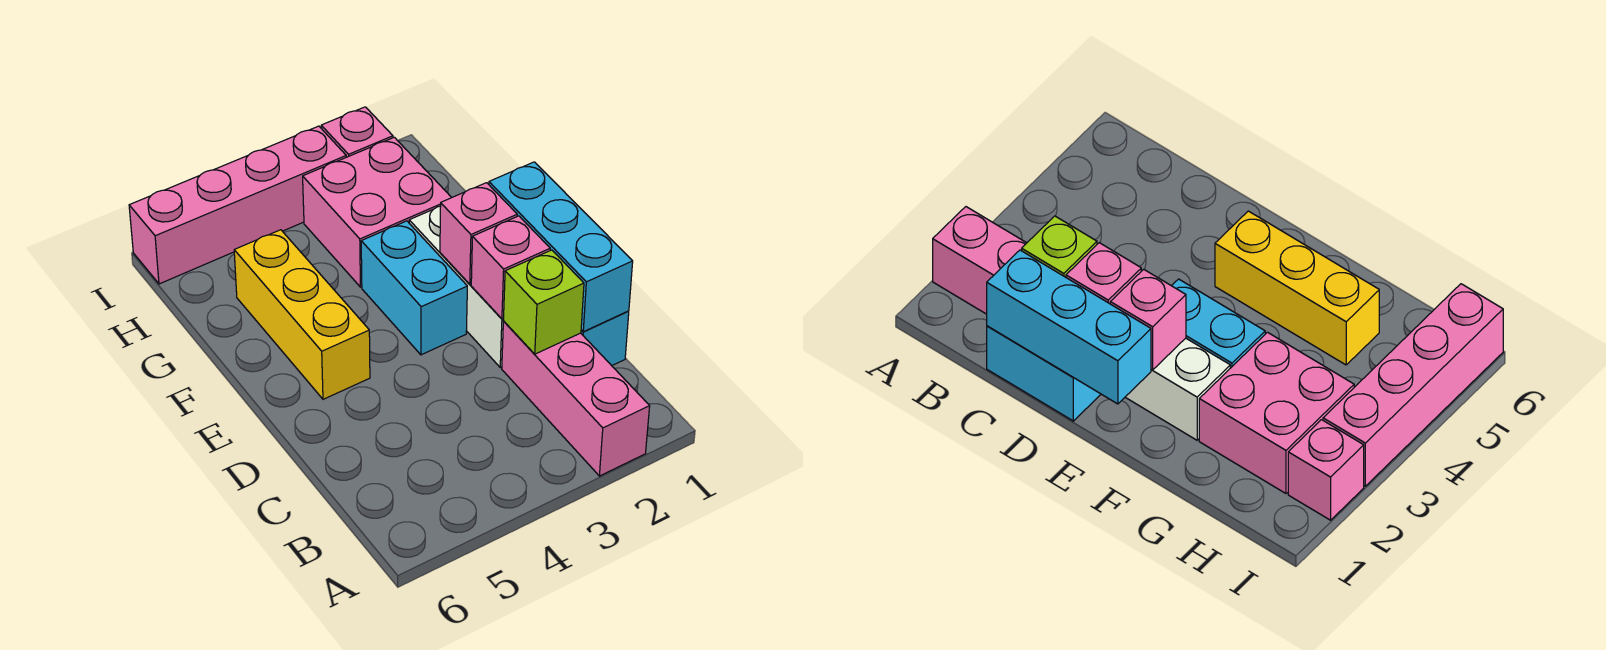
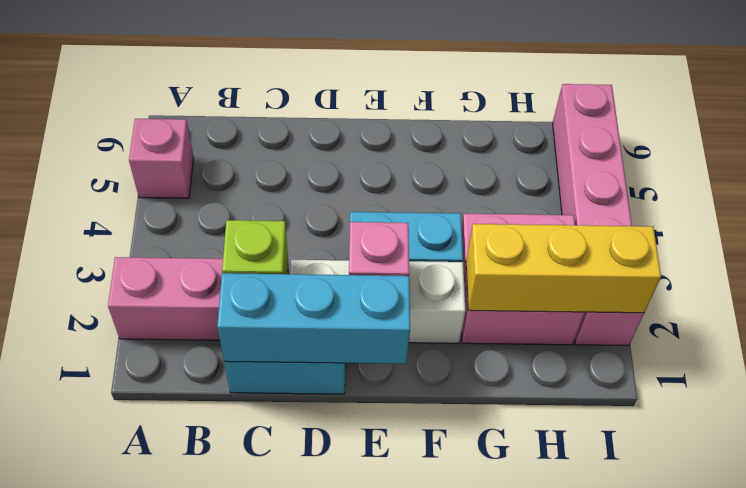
pink brick D2 level 2 -> pink brick A5 level 1
yellow brick E5:G5 level 1 -> yellow brick G2:I2 level 2

